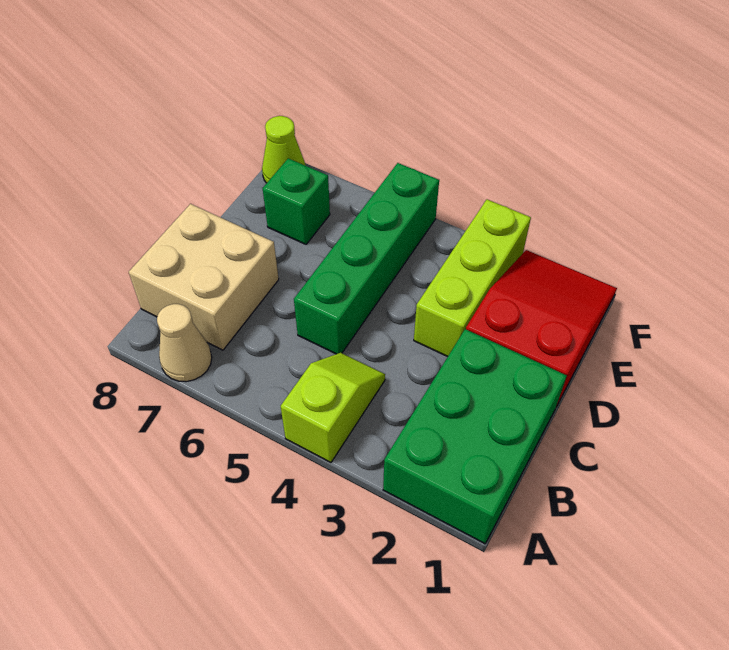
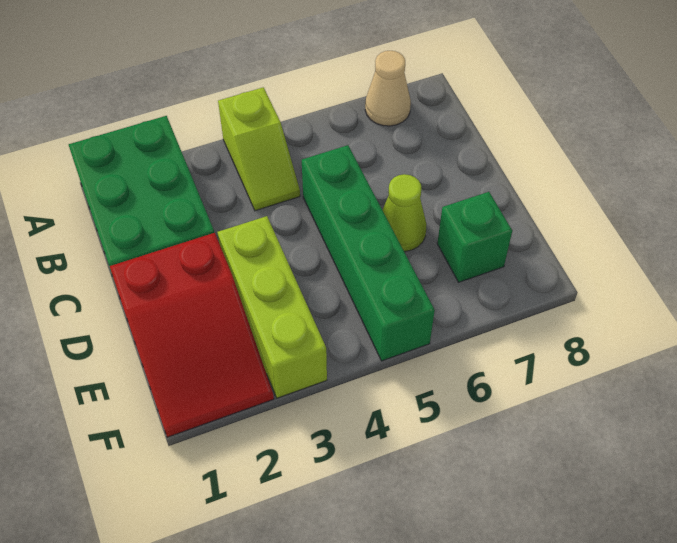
tan brick B7:C8 level 1 -> none
lime cone F8 level 1 -> lime cone D6 level 1

